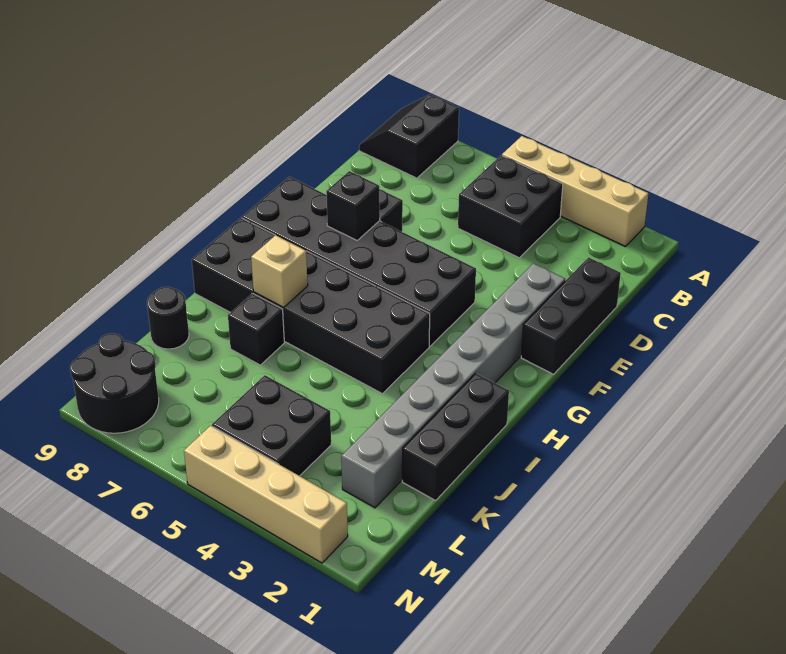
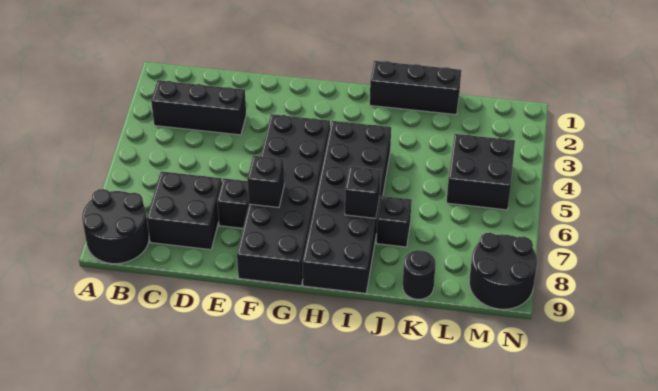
tan brick A2:A5 level 1 -> none
black slope A8:B9 level 1 top 8 -> black round brick A8:B9 level 1
black brick B4:C5 level 1 -> black brick C7:D8 level 1
black brick D1:F1 level 1 -> black brick B3:D3 level 1
grey brick E2:L2 level 1 -> none
tan brick I7 level 2 -> black brick I7 level 2
tan brick N2:N5 level 1 -> none

